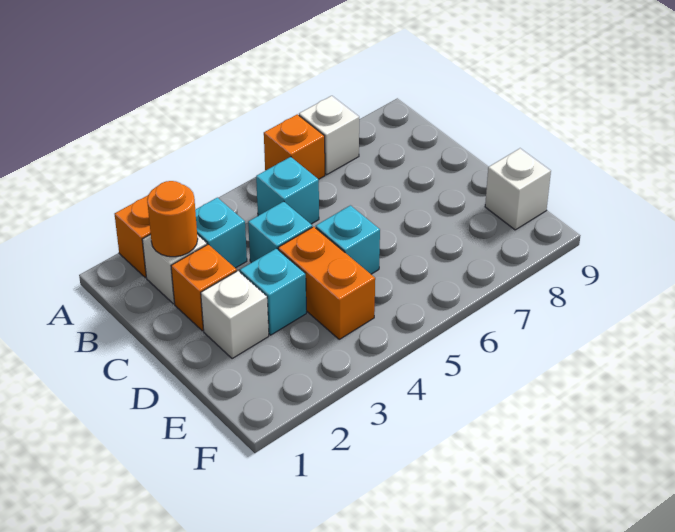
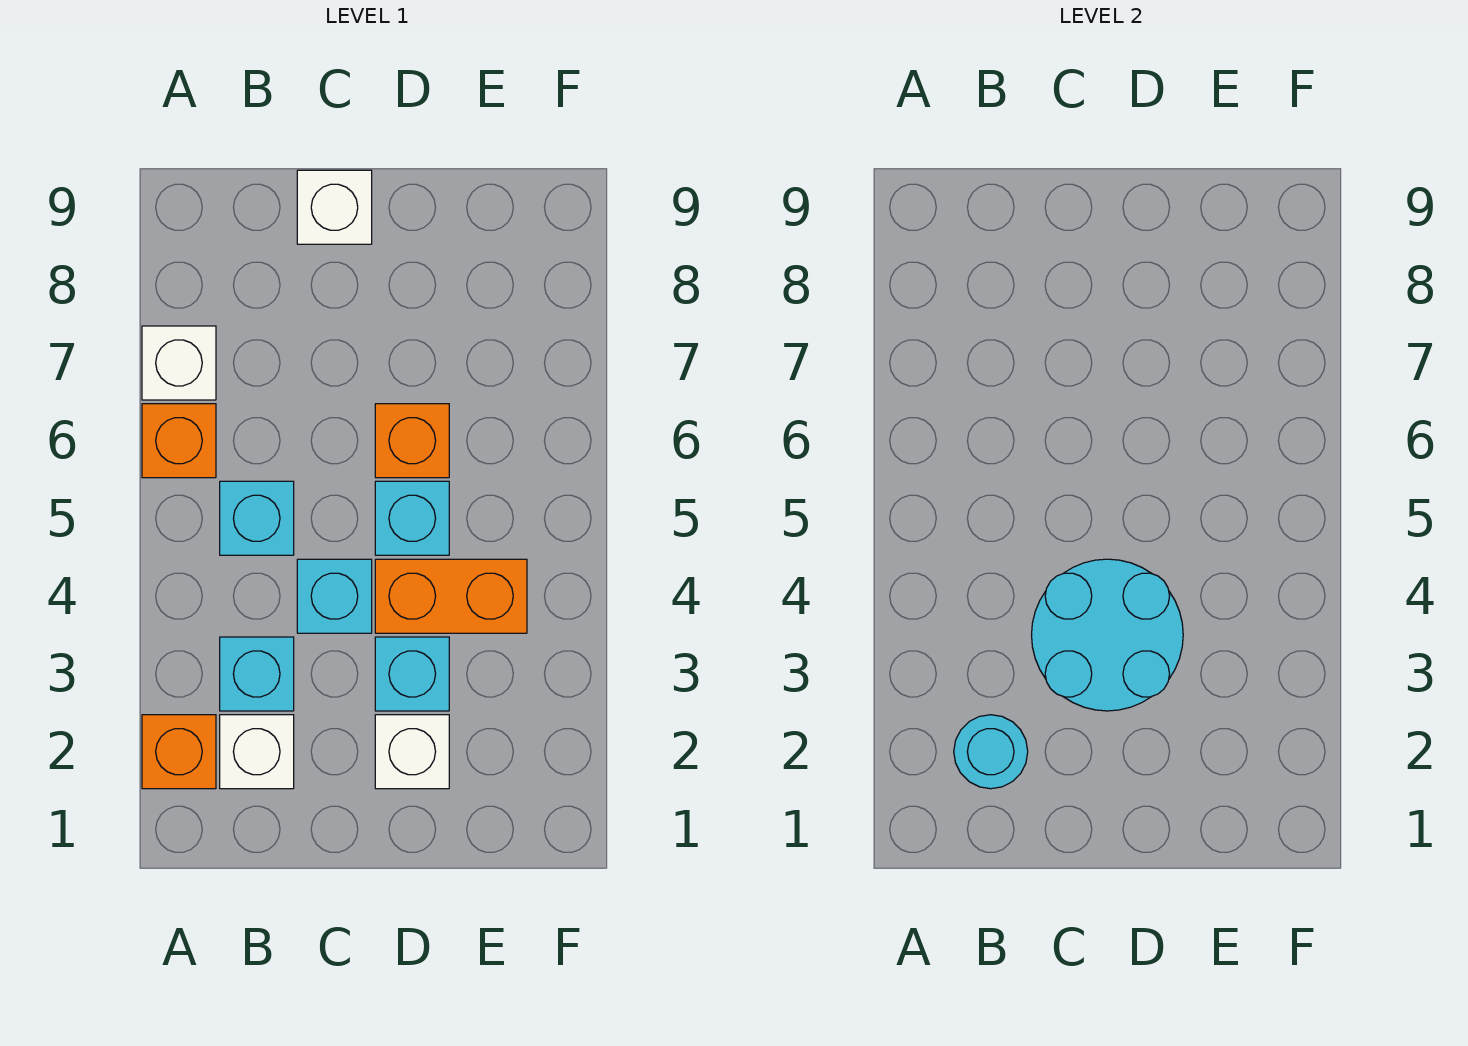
orange round brick B2 level 2 -> cyan round brick B2 level 2
orange brick C2 level 1 -> orange brick D6 level 1
none -> cyan round brick C3:D4 level 2
white brick E9 level 1 -> white brick C9 level 1

